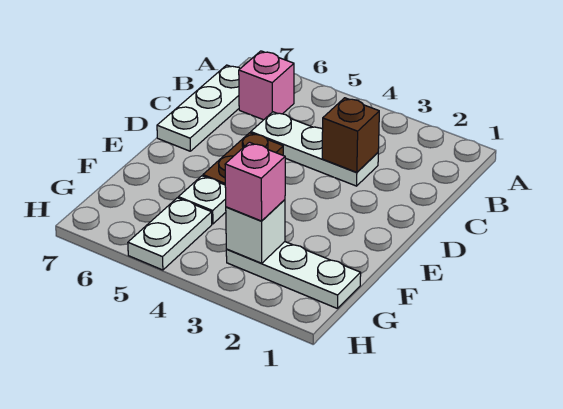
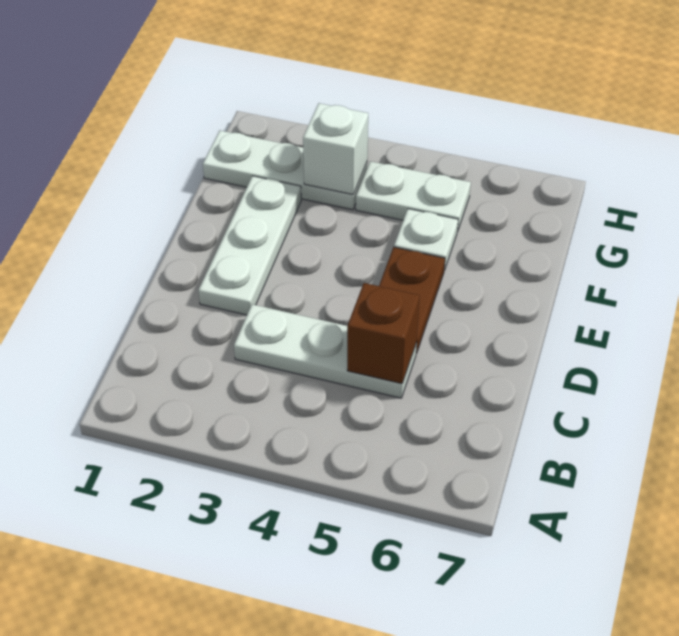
pink brick B6 level 1 -> none
white plate B7:D7 level 1 -> white plate D2:F2 level 1
brown brick C3 level 2 -> brown brick C5 level 2
pink brick G3 level 3 -> none
white plate G5:H5 level 1 -> white plate G4:G5 level 1

